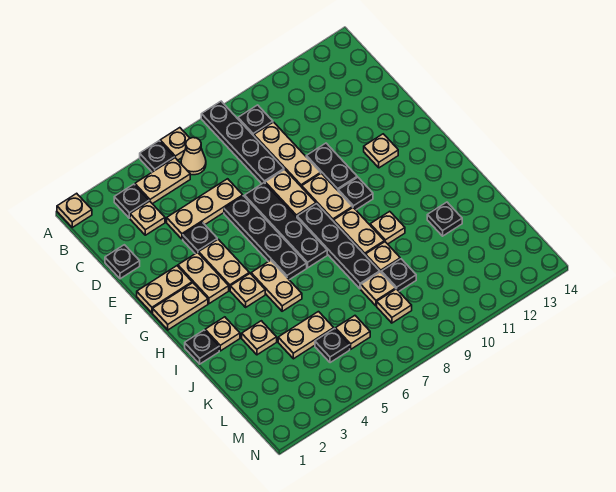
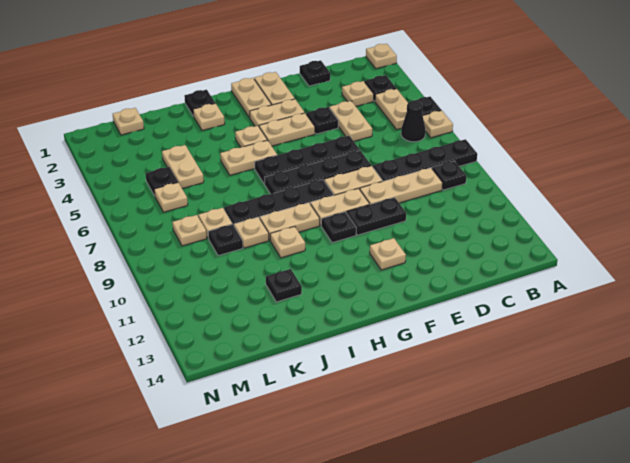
tan cone B6 level 1 -> black cone B6 level 1
tan plate D4:D6 level 1 -> tan plate D4:D5 level 1
tan plate J3 level 1 -> tan plate L1 level 1

